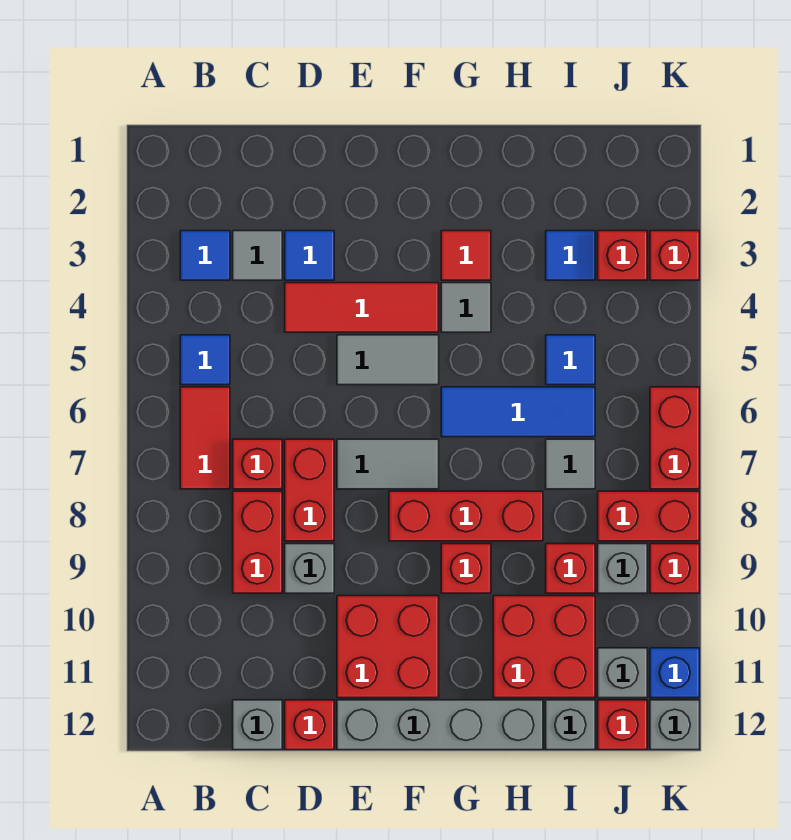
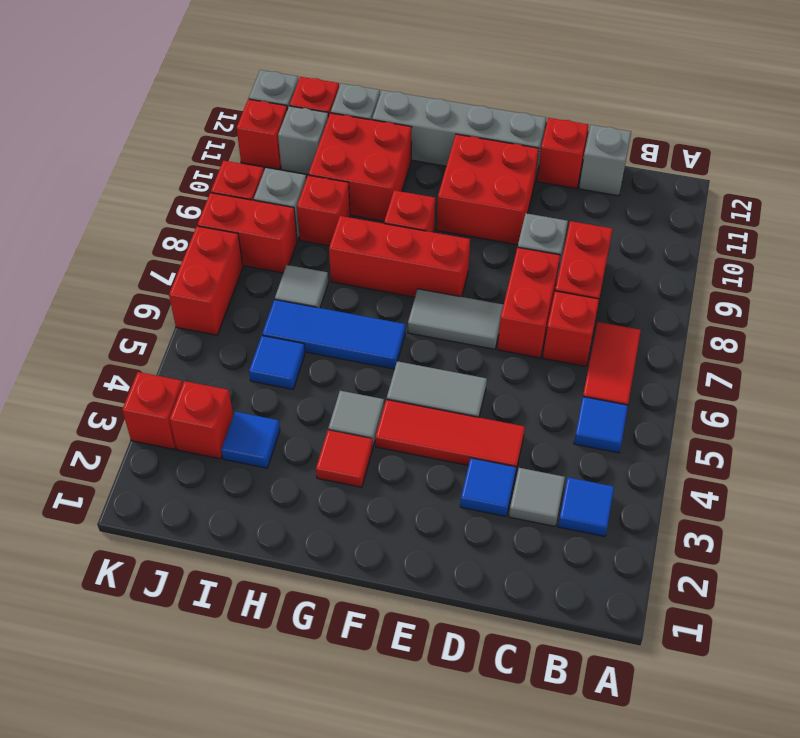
blue brick K11 level 1 -> red brick K11 level 1

